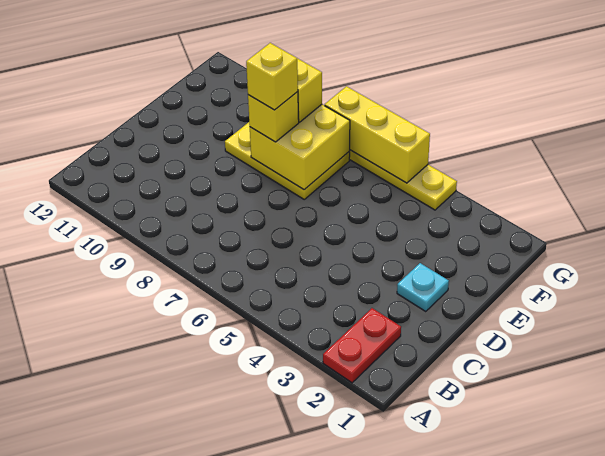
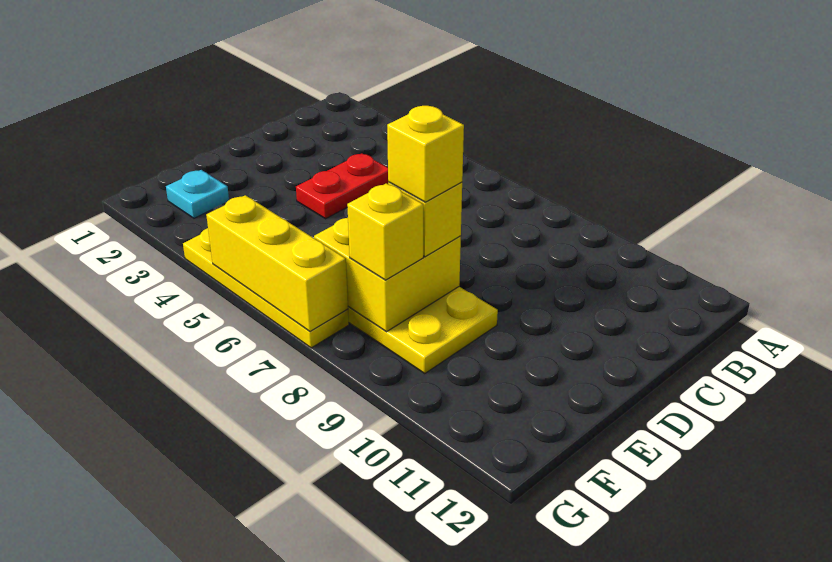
red plate A2:B2 level 1 -> red plate C4:D4 level 1
cyan plate D2 level 1 -> cyan plate F2 level 1

